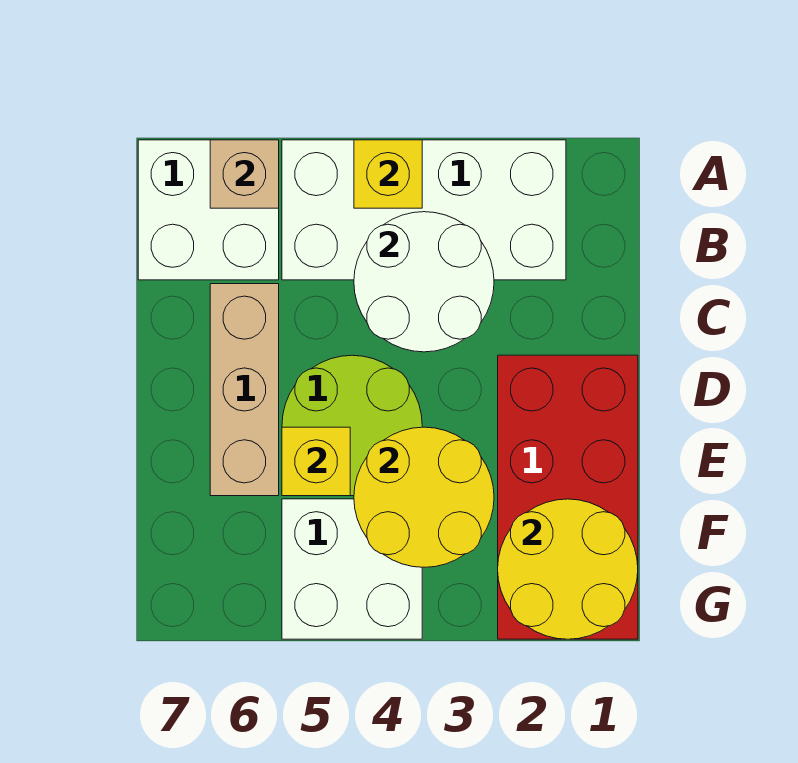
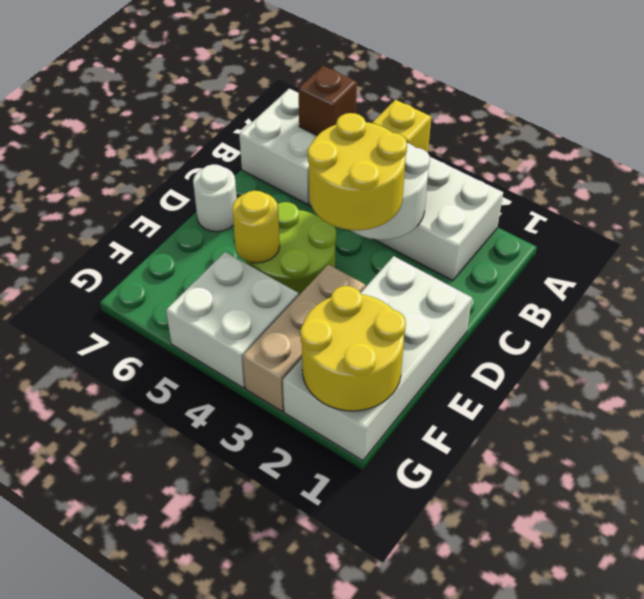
tan brick A6 level 2 -> brown brick A6 level 2
tan brick C6:E6 level 1 -> tan brick E3:G3 level 1
red brick D1:G2 level 1 -> white brick D1:G2 level 1
none -> white round brick D7 level 1
yellow round brick E3:F4 level 2 -> yellow round brick C3:D4 level 3
yellow brick E5 level 2 -> yellow round brick E5 level 2

